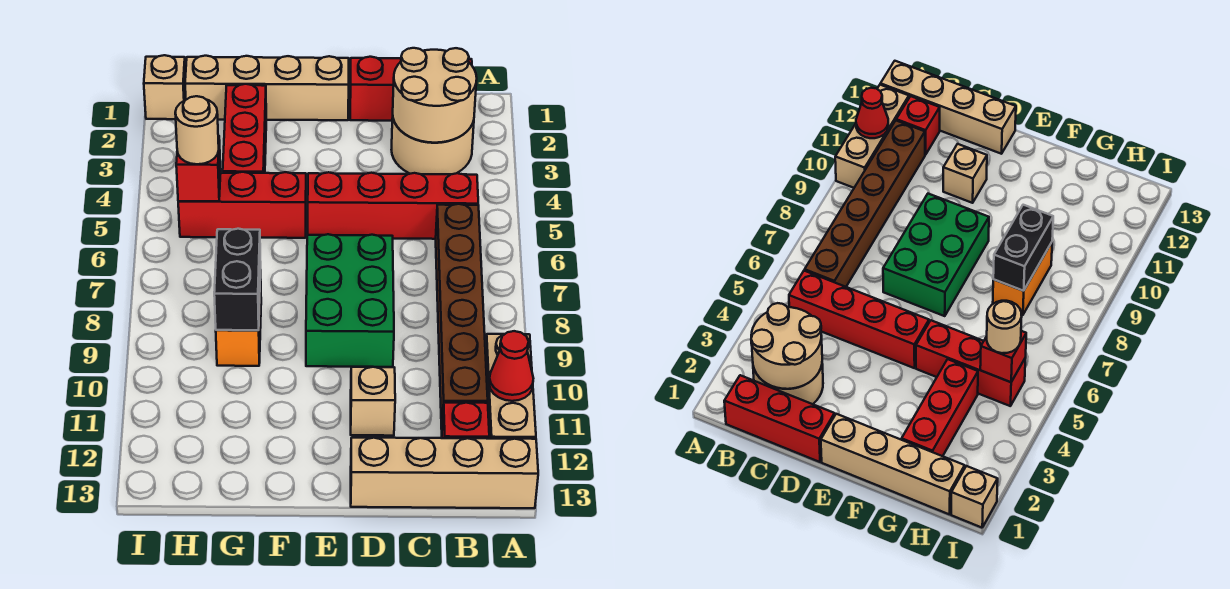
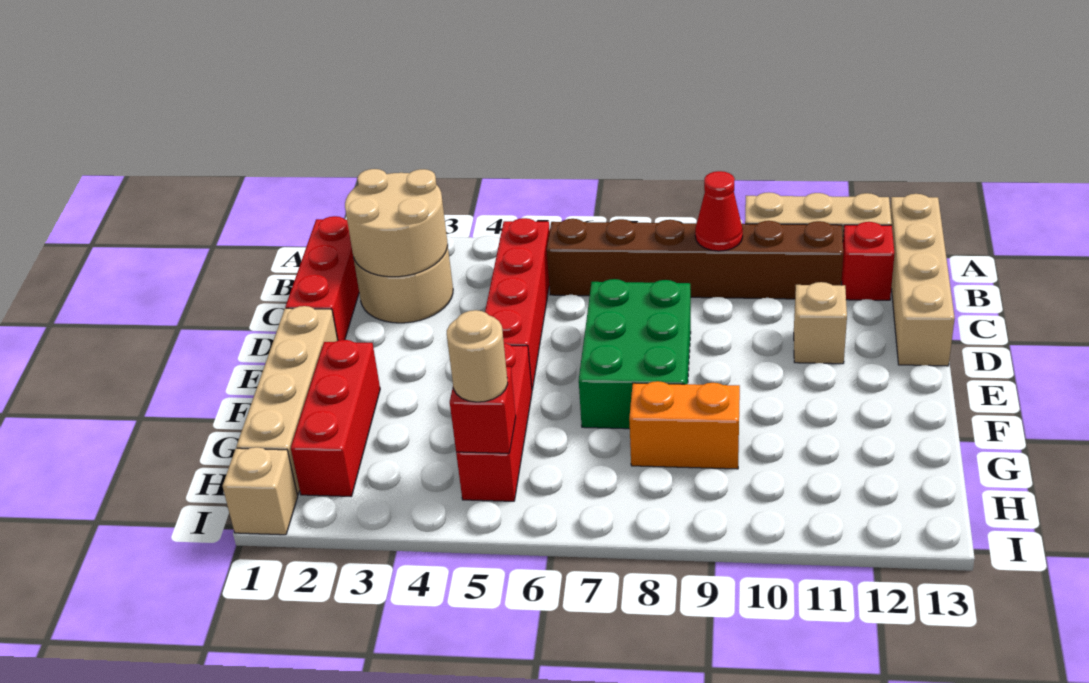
red cone A11 level 2 -> red cone B9 level 2
green brick D7:E9 level 1 -> green brick D7:F8 level 1
red brick G2:G4 level 1 -> red brick F2:H2 level 1
black brick G8:G9 level 2 -> none

